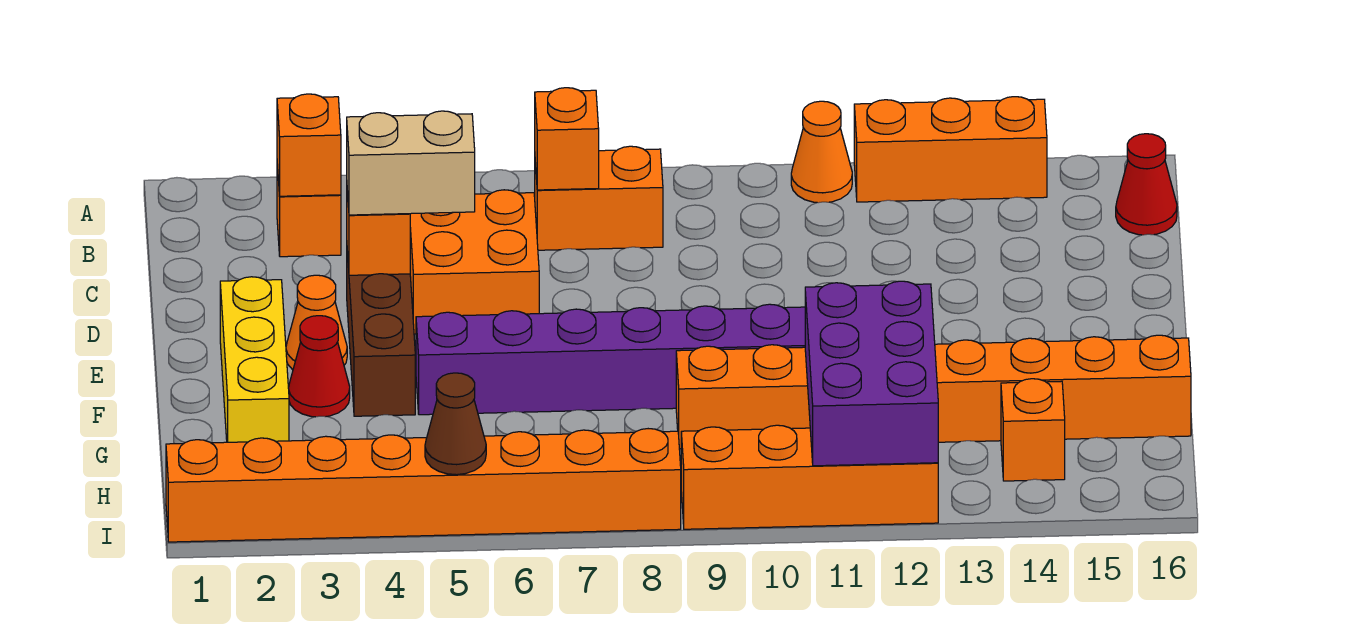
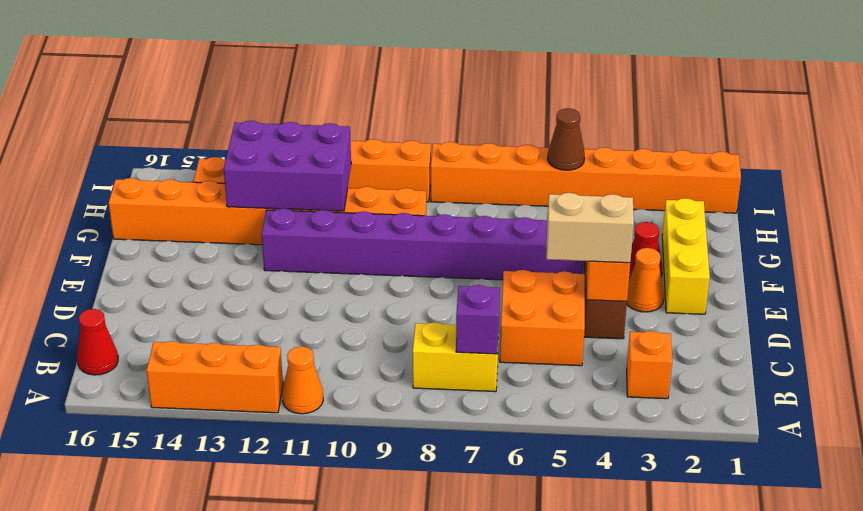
orange brick B3 level 2 -> none
orange brick B7:B8 level 1 -> yellow brick B7:B8 level 1
orange brick B7 level 2 -> purple brick B7 level 2
purple brick G11:I12 level 2 -> purple brick G11:H13 level 2

